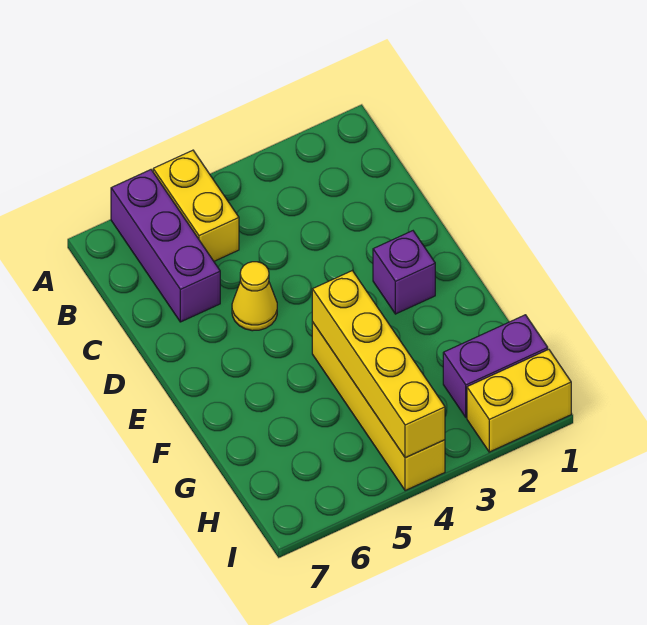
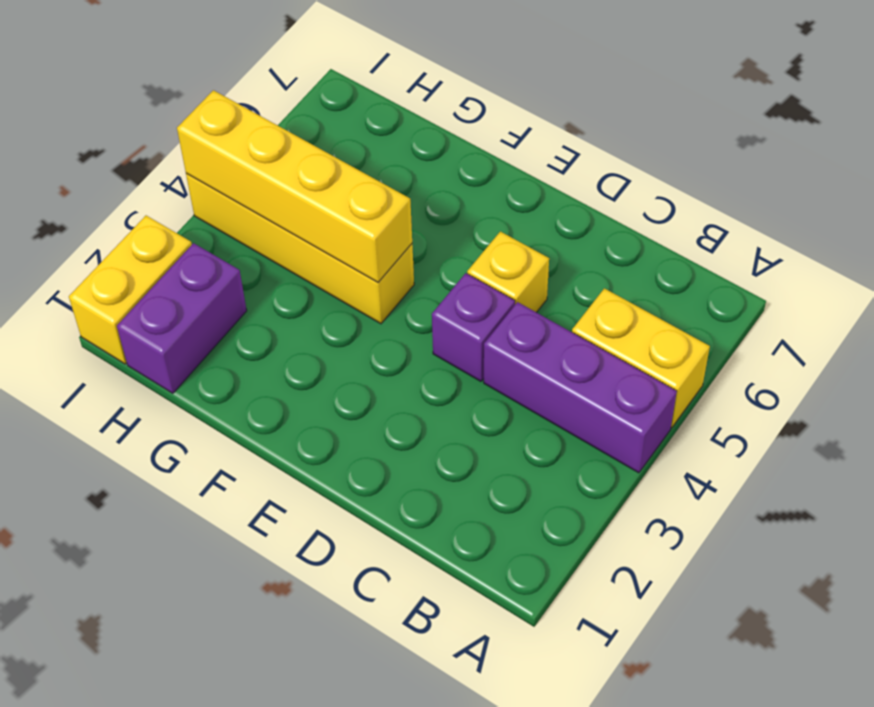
purple brick A6:C6 level 1 -> purple brick A4:C4 level 1
yellow cone D5 level 1 -> yellow brick D5 level 1
purple brick E2 level 1 -> purple brick D4 level 1

